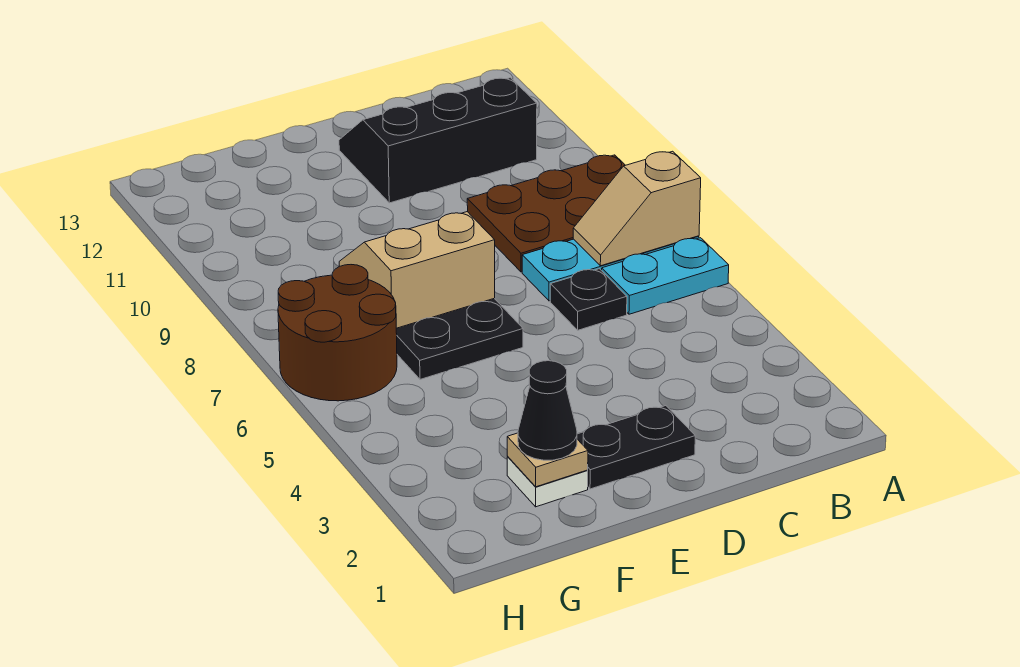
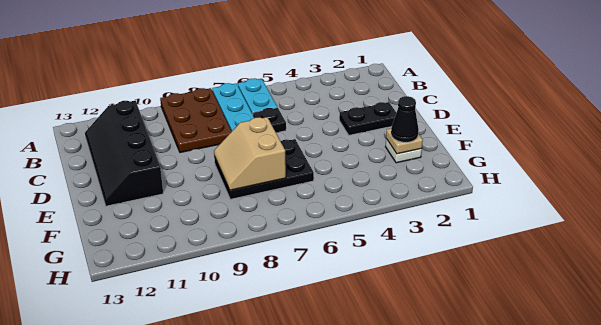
tan slope A7:B7 level 2 top A -> none
black slope B11:D12 level 1 top 11 -> black slope B11:E12 level 1 top 11
black plate D2:E2 level 1 -> black plate D2:D3 level 1
brown round brick G6:H7 level 1 -> none

